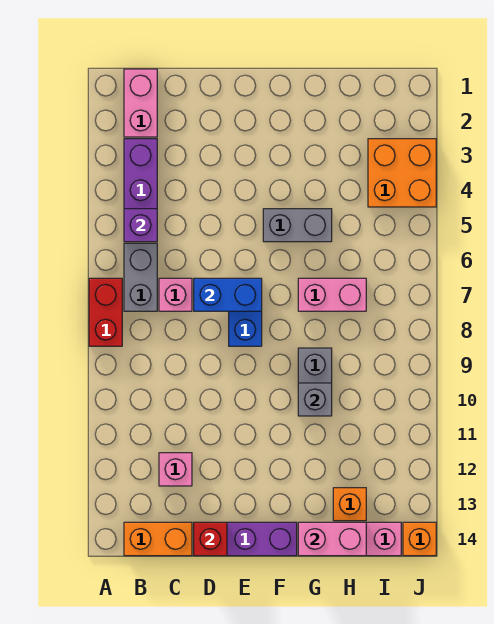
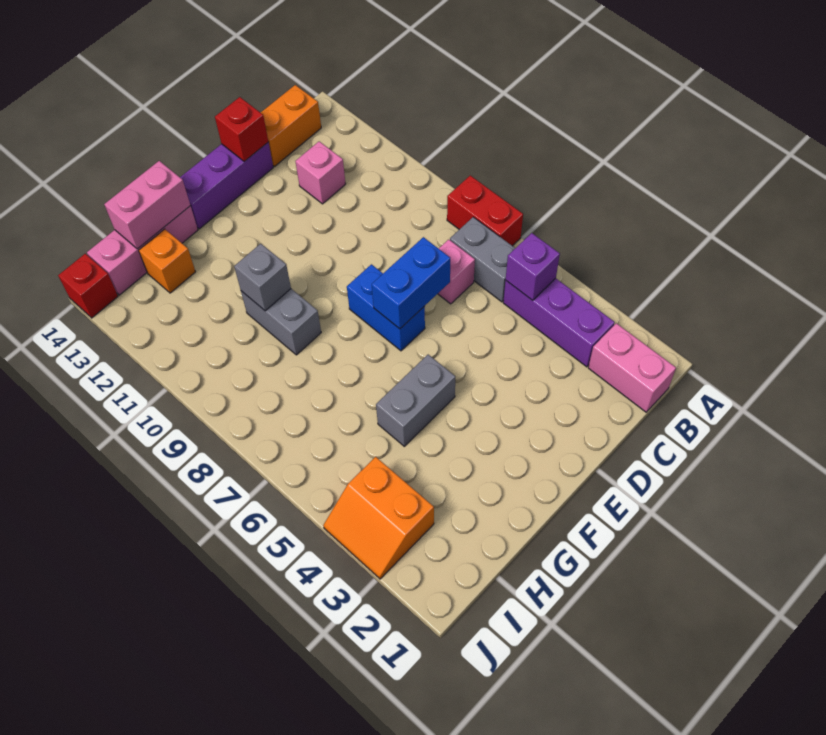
pink brick G7:H7 level 1 -> none
orange brick I3:J4 level 1 -> orange slope I3:J4 level 1 top I
orange brick J14 level 1 -> red brick J14 level 1

